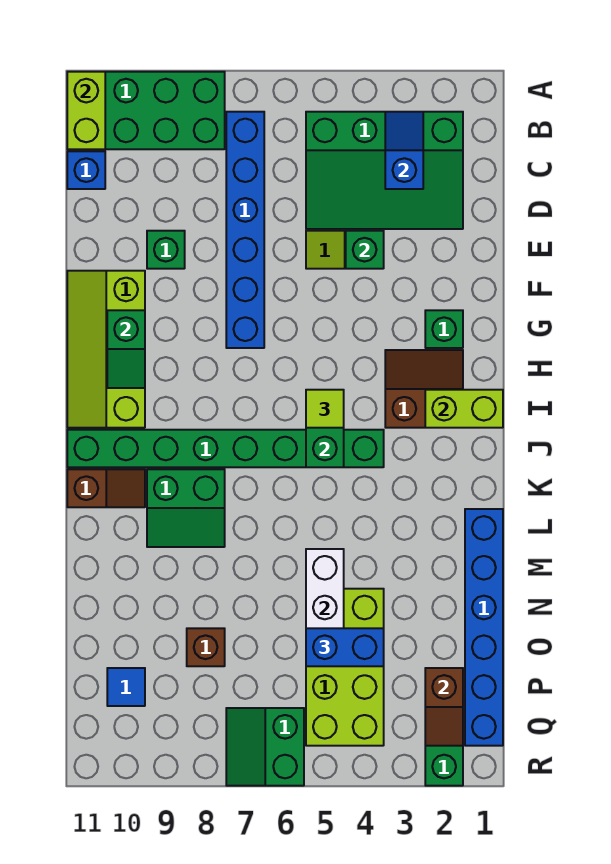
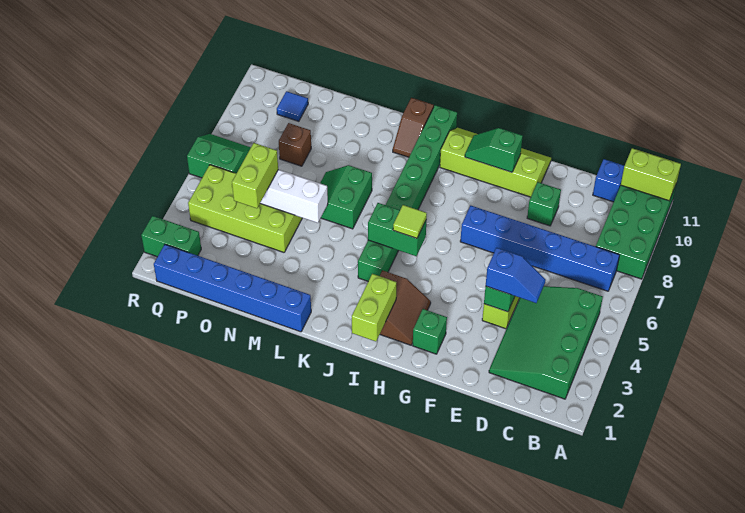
blue slope B3:C3 level 2 top C -> blue slope D4:E4 level 3 top E
green slope K8:L9 level 1 top K -> green slope L6:M7 level 1 top L
blue brick O4:O5 level 3 -> lime brick O4:O5 level 3
brown slope P2:Q2 level 2 top P -> none

